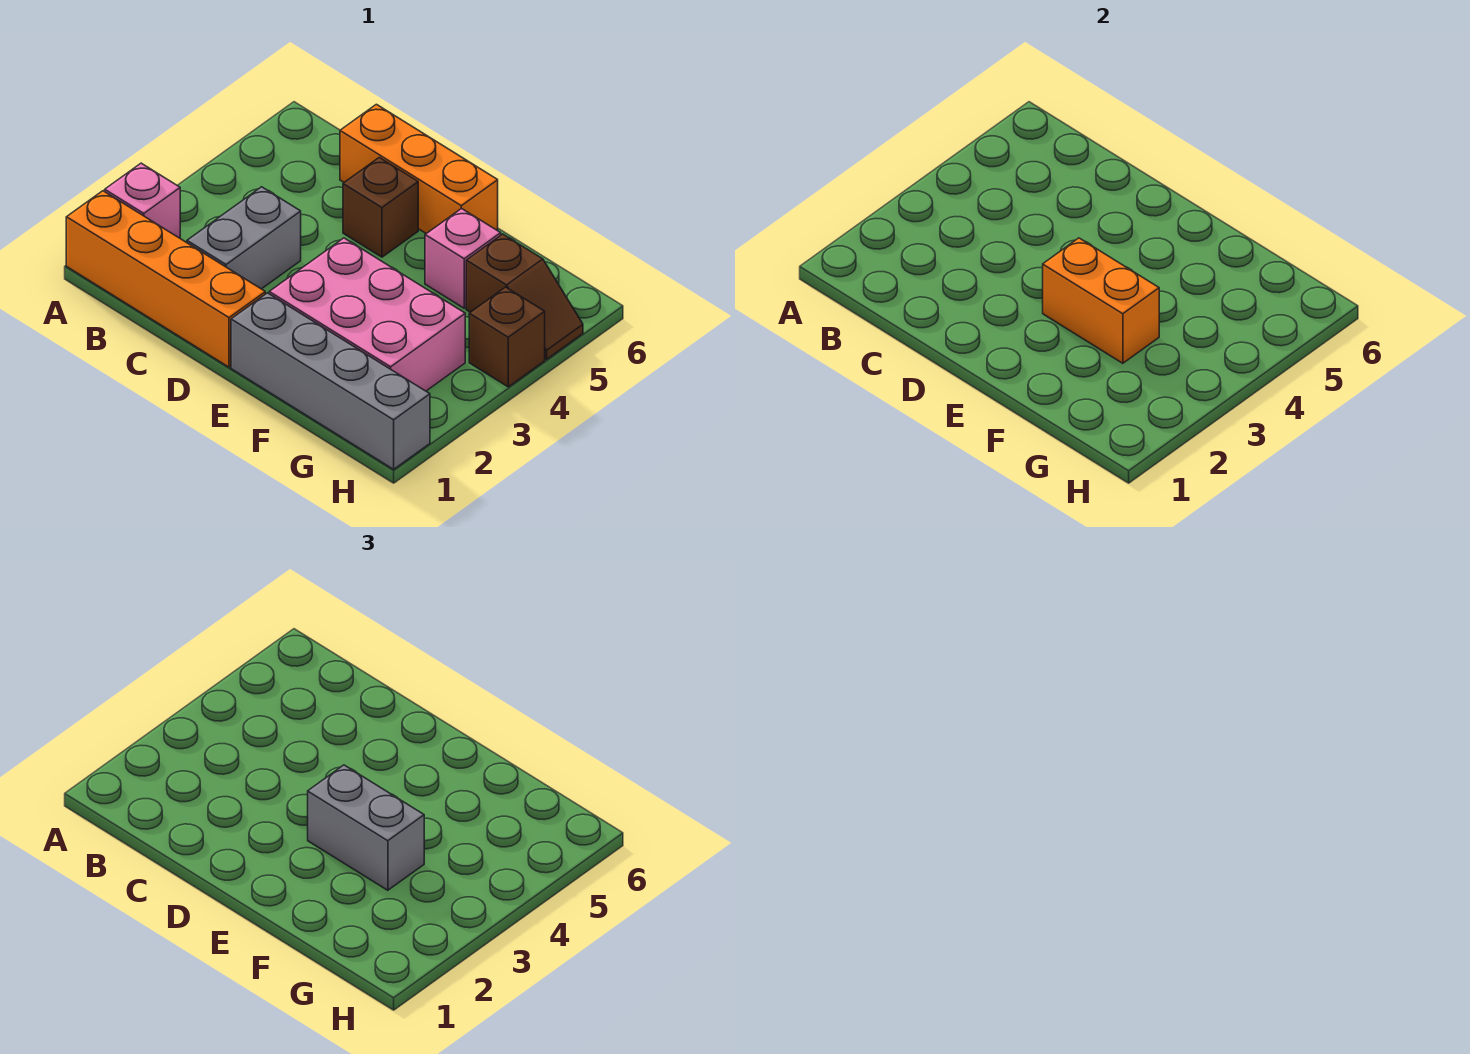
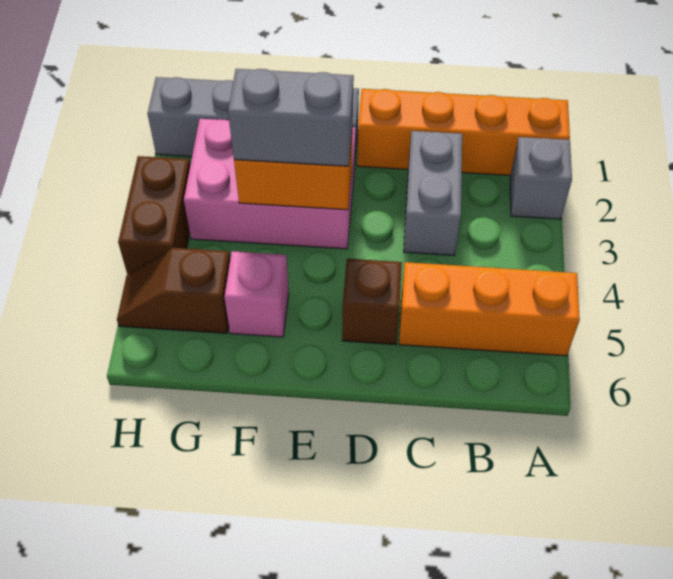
pink brick A2 level 1 -> grey brick A2 level 1
orange brick C6:E6 level 1 -> orange brick A5:C5 level 1
brown brick H4 level 1 -> brown brick H3:H4 level 1

